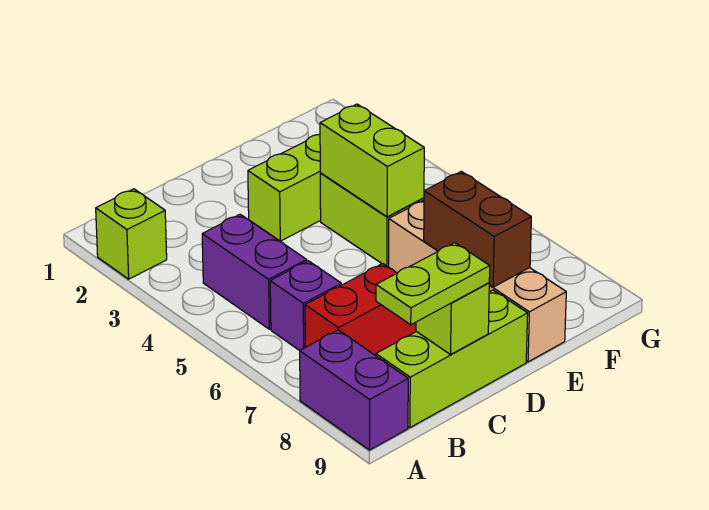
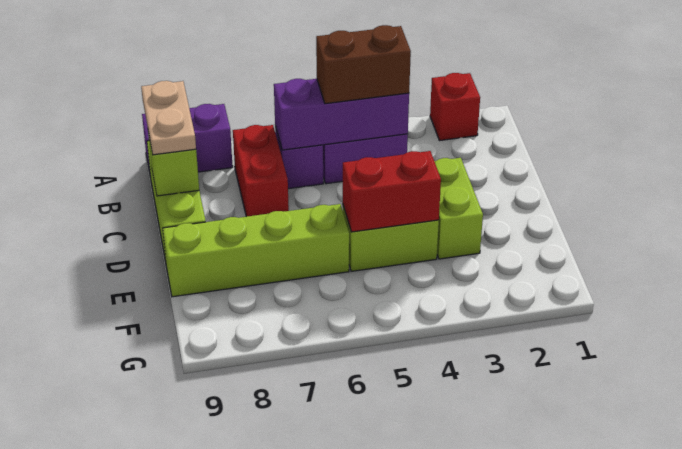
lime brick A2 level 1 -> red brick A2 level 1
none -> purple brick B4:B6 level 2
lime plate B9:C9 level 3 -> tan plate B9:C9 level 3
lime brick E4:E5 level 2 -> red brick E4:E5 level 2
tan brick E6:E9 level 1 -> lime brick E6:E9 level 1
brown brick E7:E8 level 2 -> brown brick B4:B5 level 3

